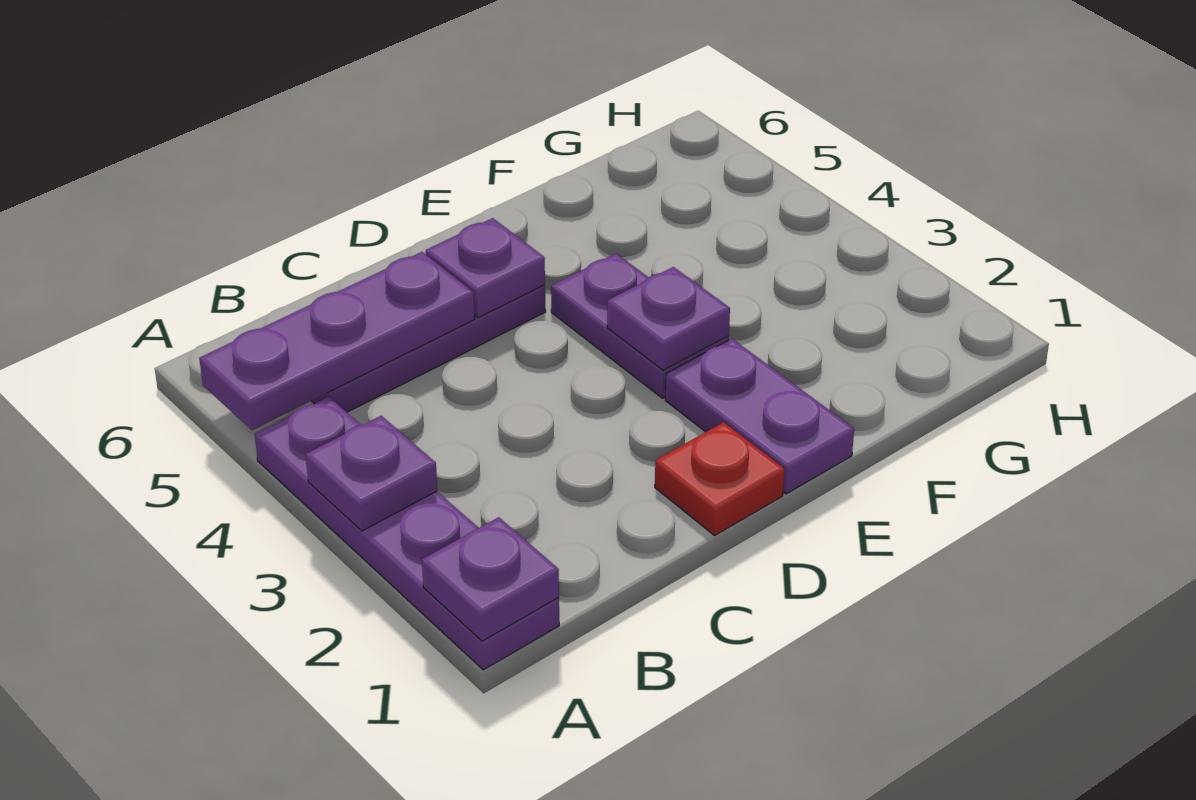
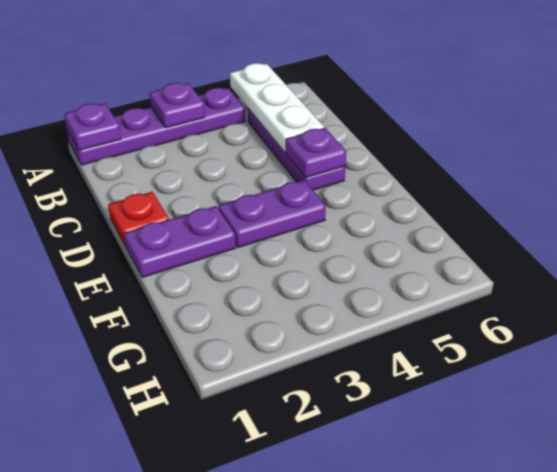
purple plate A5:C5 level 2 -> white plate A5:C5 level 2
purple plate E3 level 2 -> none

